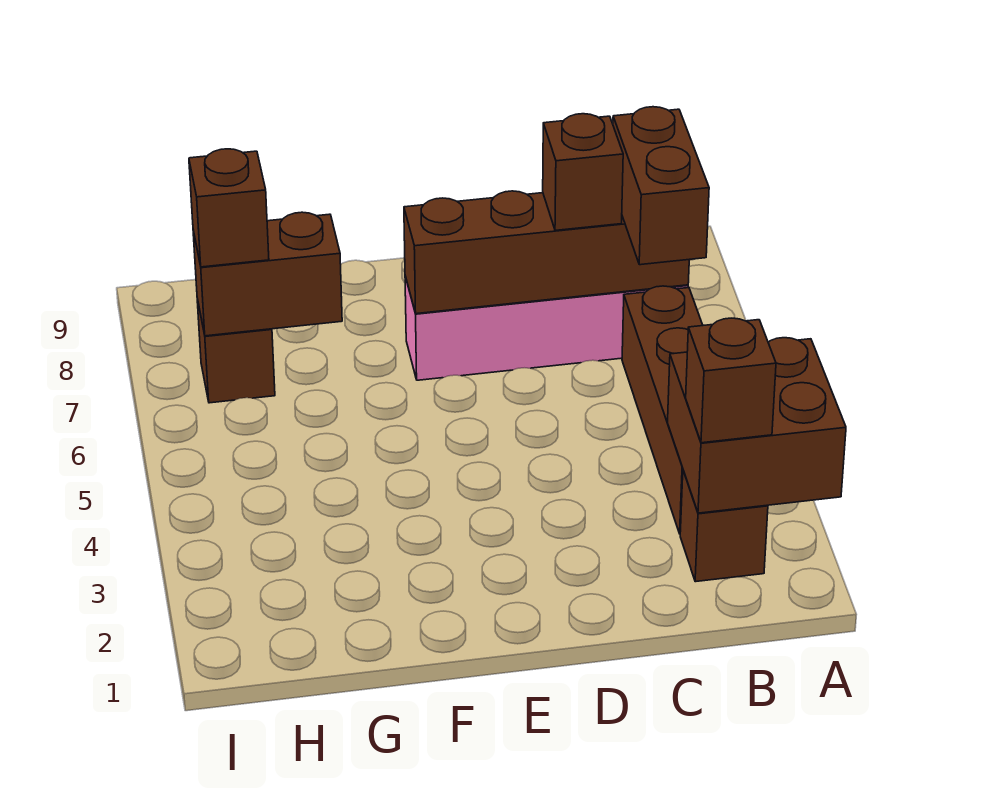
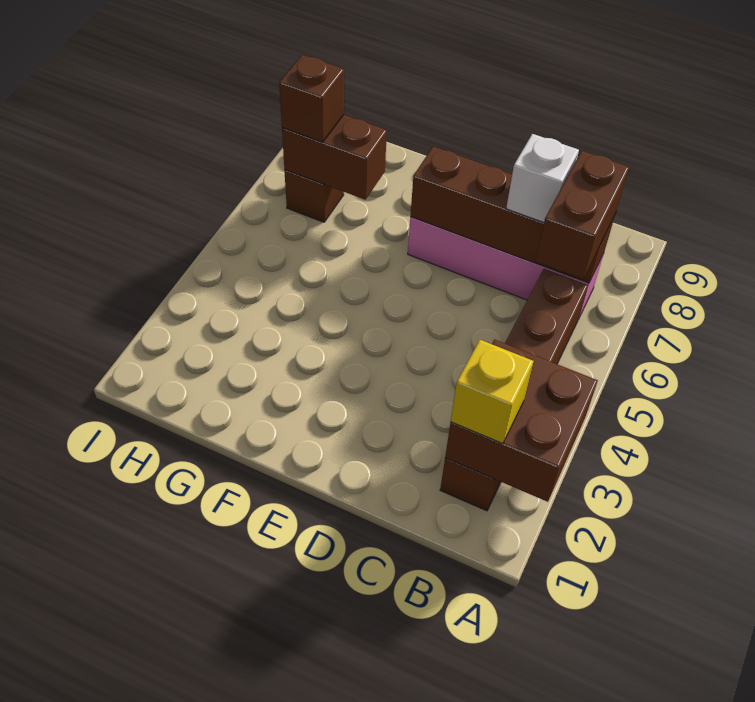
brown brick B2 level 3 -> yellow brick B2 level 3
brown brick C7 level 3 -> white brick C7 level 3

